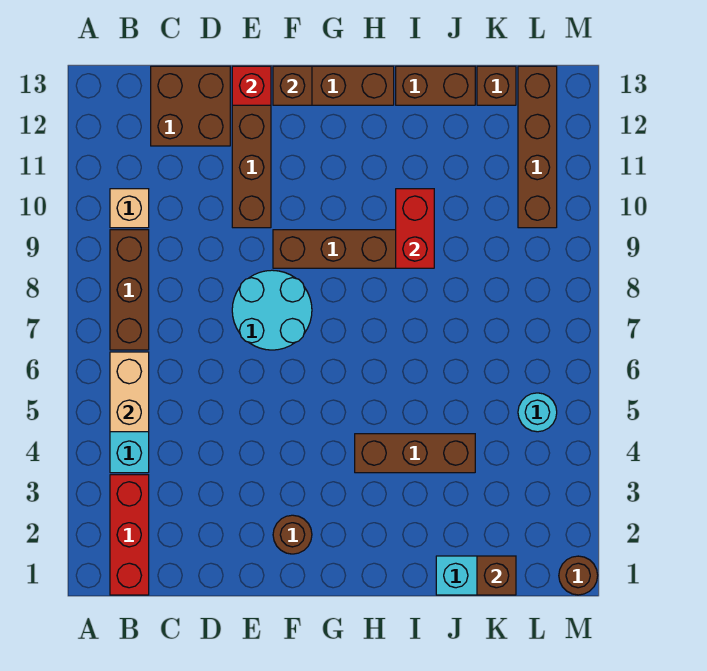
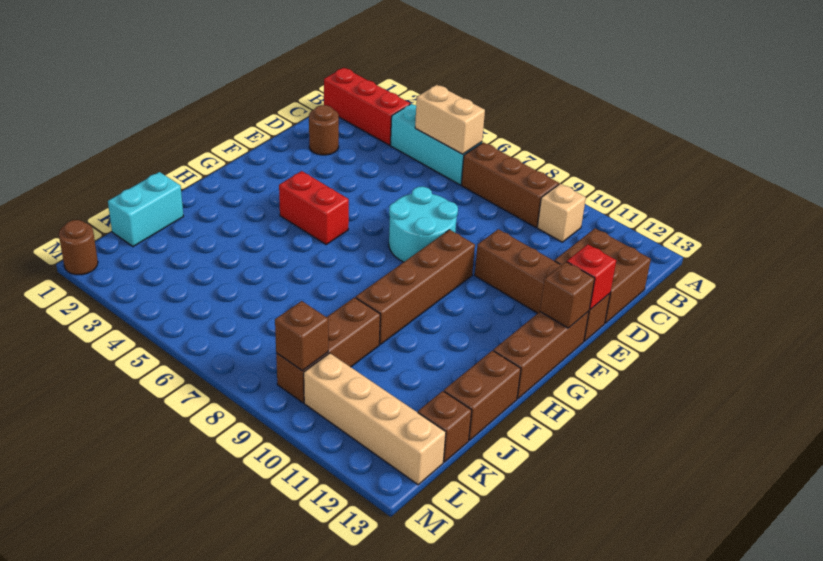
brown round brick F2 level 1 -> brown round brick D2 level 1
brown brick H4:J4 level 1 -> brown brick J9:L9 level 1
red brick I9:I10 level 2 -> red brick G4:G5 level 1
brown brick K1 level 2 -> brown brick L9 level 2
cyan round brick L5 level 1 -> none
brown brick L10:L13 level 1 -> tan brick L10:L13 level 1

